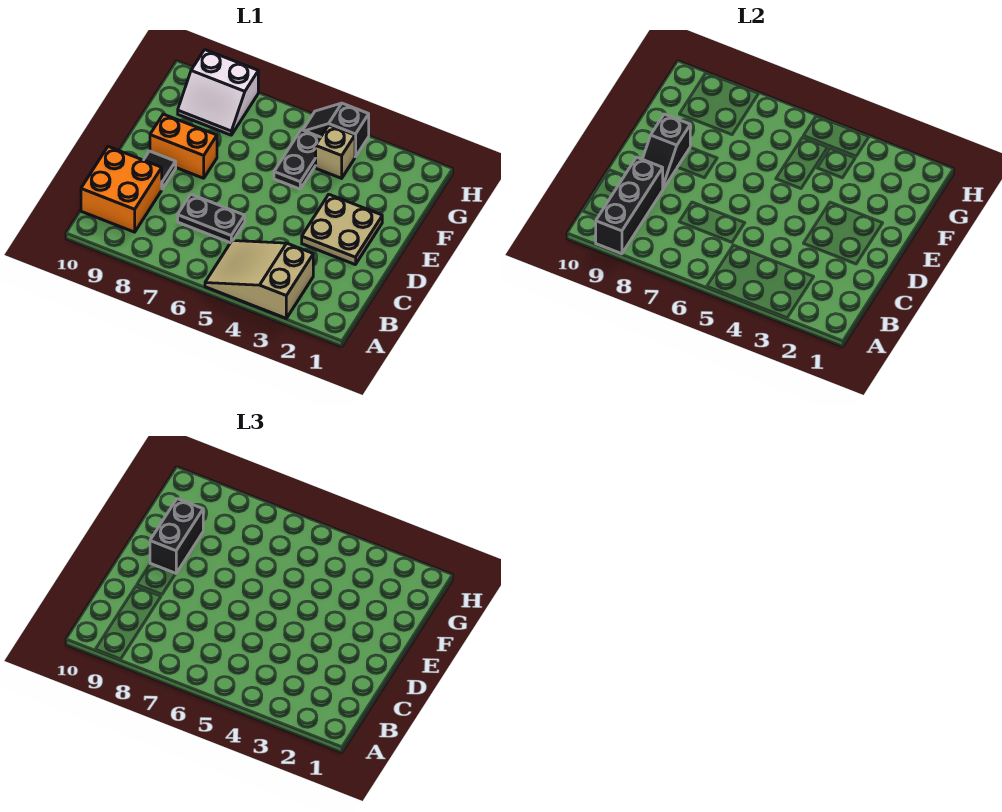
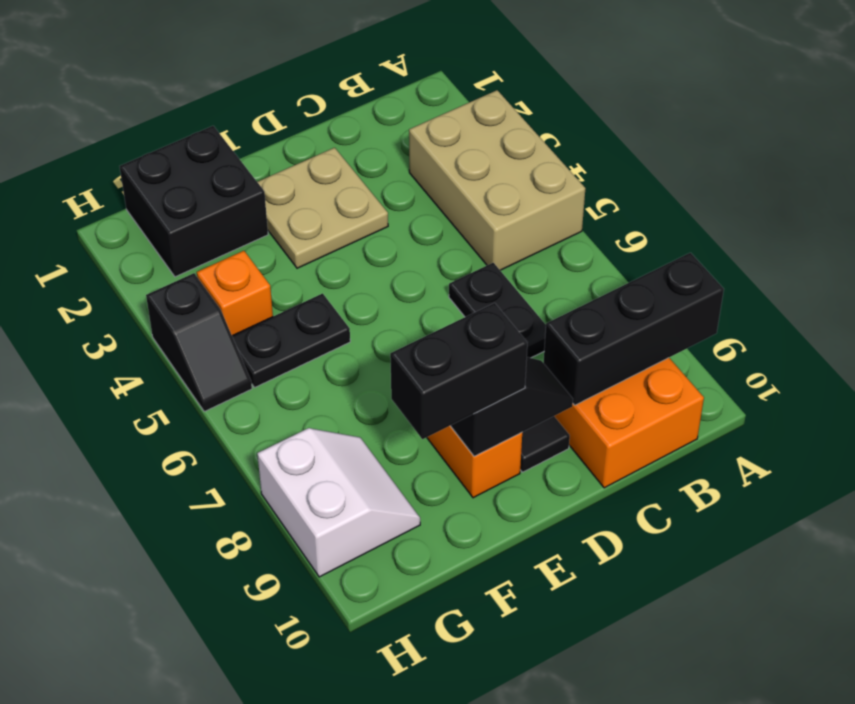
tan slope A3:B5 level 1 top 3 -> tan brick A3:B5 level 1
none -> black brick F1:G2 level 1
tan brick G4 level 1 -> orange brick G4 level 1

